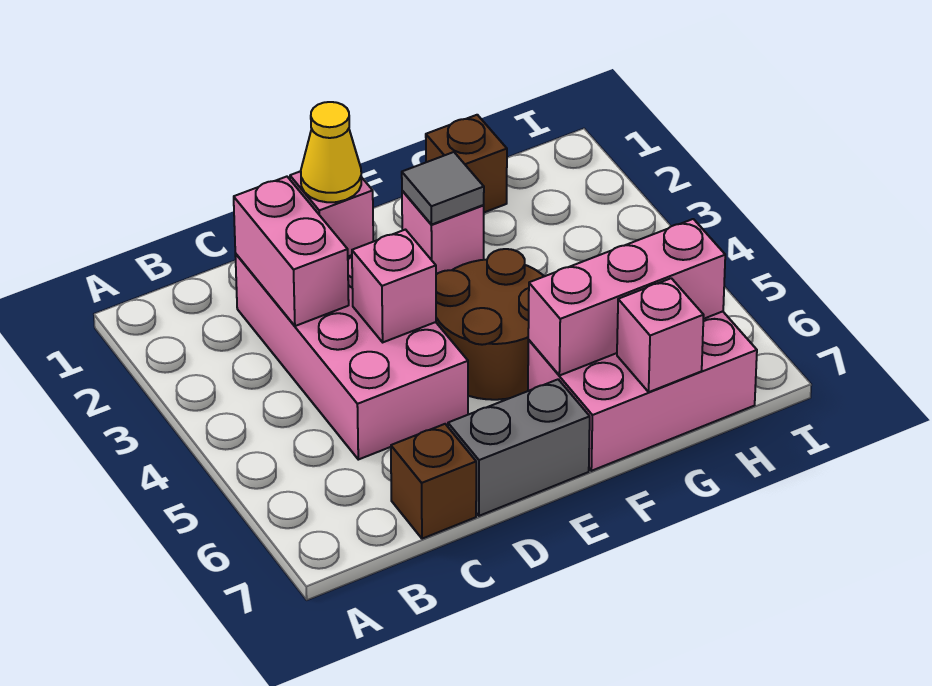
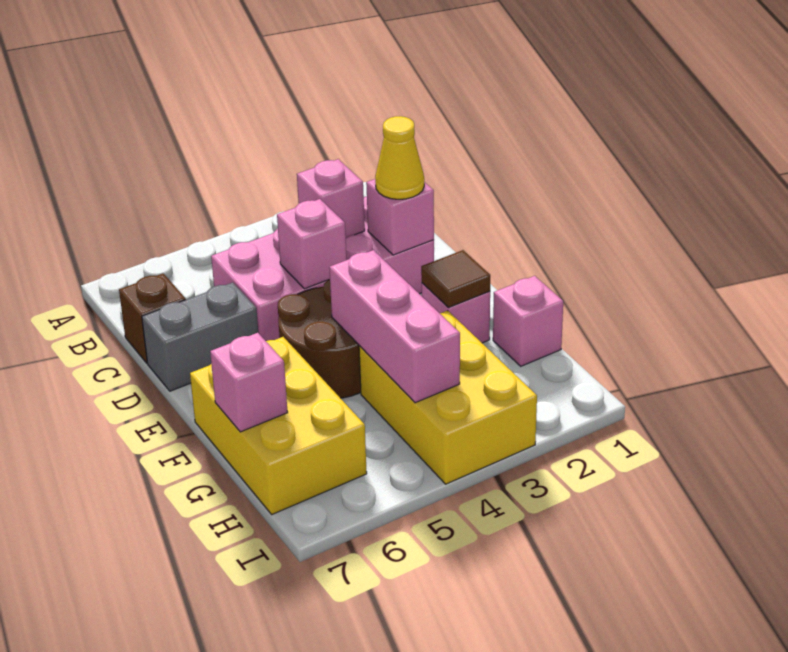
pink brick C2:C3 level 2 -> pink brick C3 level 2
grey brick D7:E7 level 1 -> grey brick D6:D7 level 1
grey tile F2 level 2 -> brown tile F2 level 2
pink brick F6:H7 level 1 -> yellow brick F6:H7 level 1
pink brick F6:H6 level 2 -> pink brick F4:H4 level 2
brown brick G1 level 1 -> pink brick G1 level 1
none -> yellow brick G3:I4 level 1

